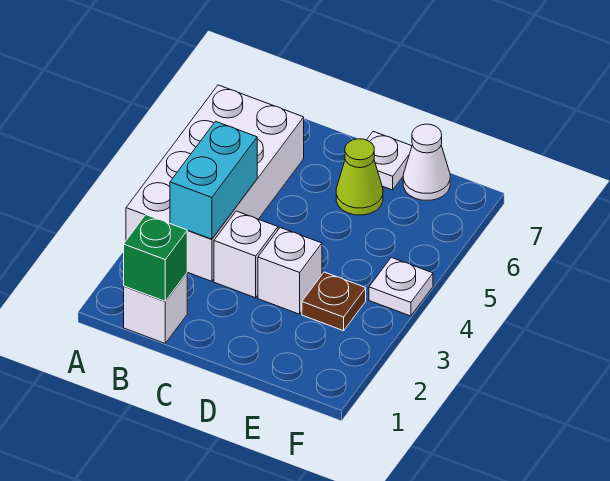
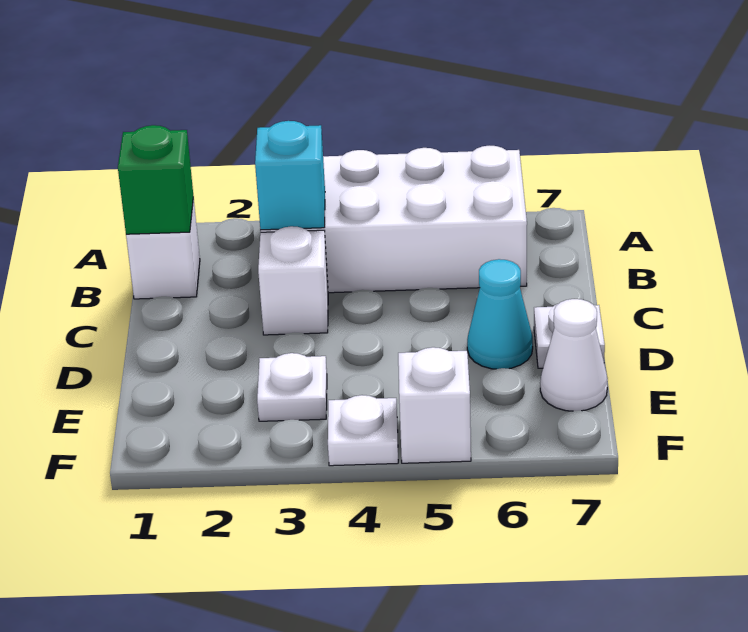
cyan brick B3:B4 level 2 -> cyan brick B3 level 2
white brick D3 level 1 -> white brick F5 level 1
lime cone D6 level 1 -> cyan cone D6 level 1
brown plate E3 level 1 -> white plate E3 level 1

